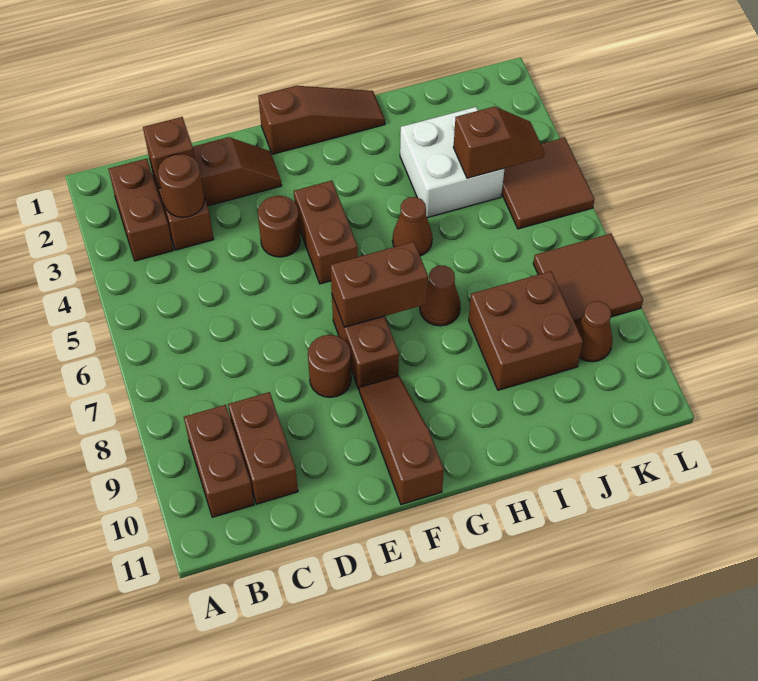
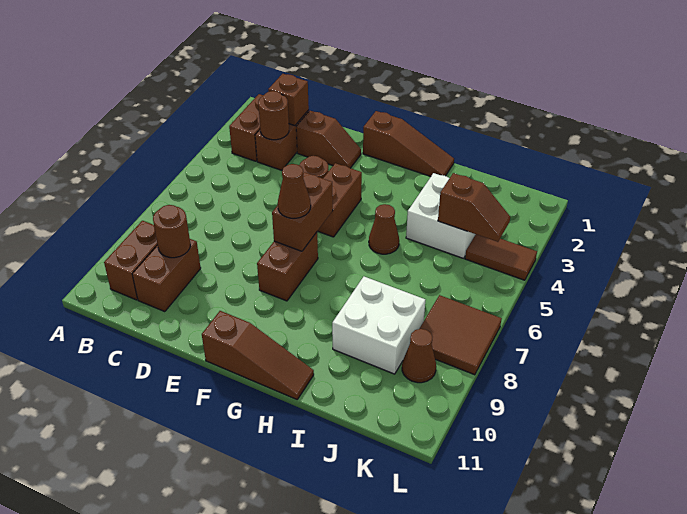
brown round brick E8 level 1 -> brown round brick C9 level 2
brown brick F7:G7 level 2 -> brown brick F6:F7 level 2
brown slope F9:F11 level 1 top 11 -> brown slope F11:H11 level 1 top F
brown cone H7 level 1 -> brown cone F7 level 3
brown brick I8:J9 level 1 -> white brick I8:J9 level 1
brown tile K4:L5 level 1 -> brown tile K4:L4 level 1

